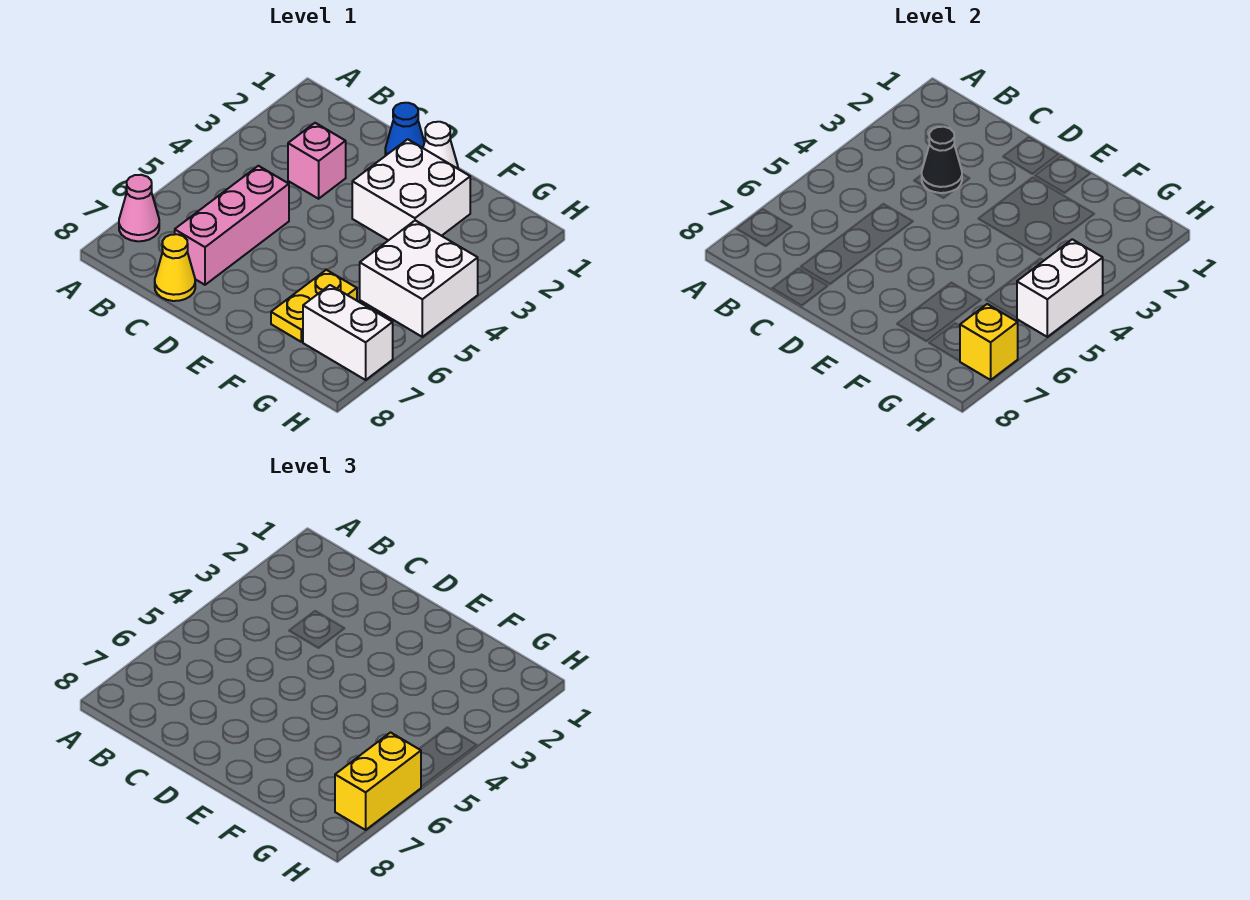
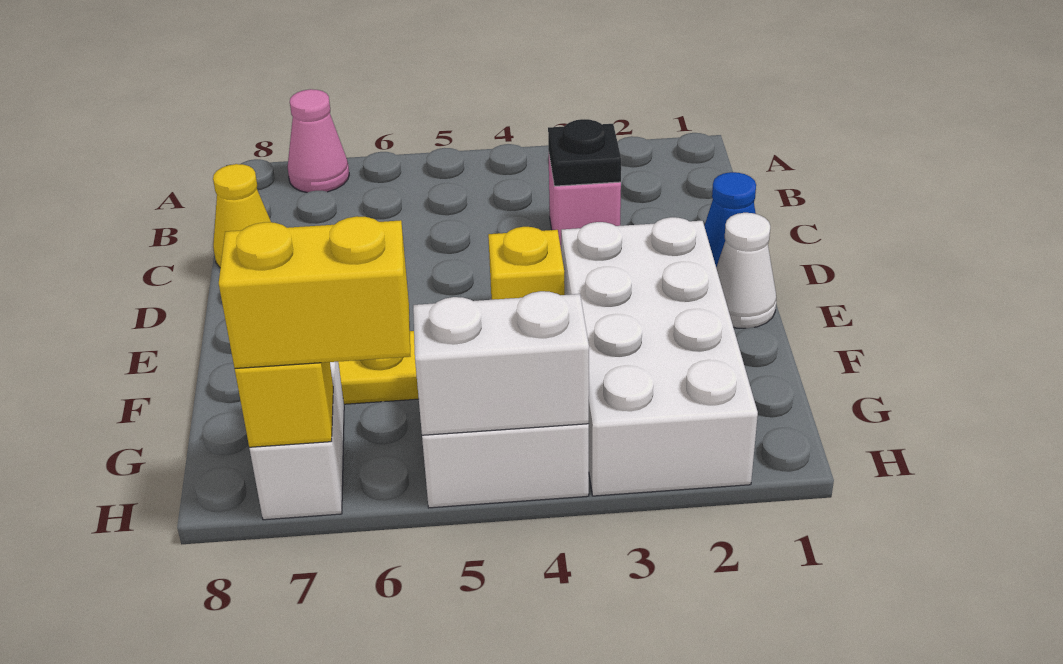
black cone C3 level 2 -> black plate C3 level 2
pink brick C5:C7 level 1 -> none
white brick E2:F3 level 1 -> white brick E2:H3 level 1
none -> yellow brick E4 level 1

